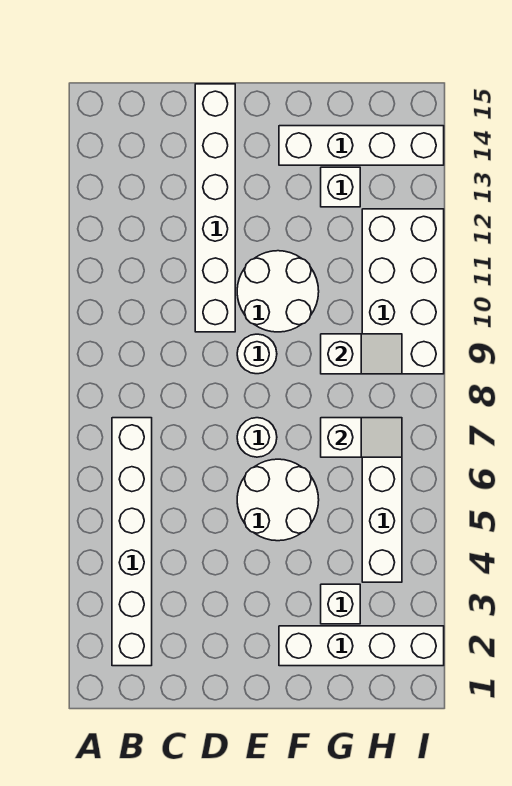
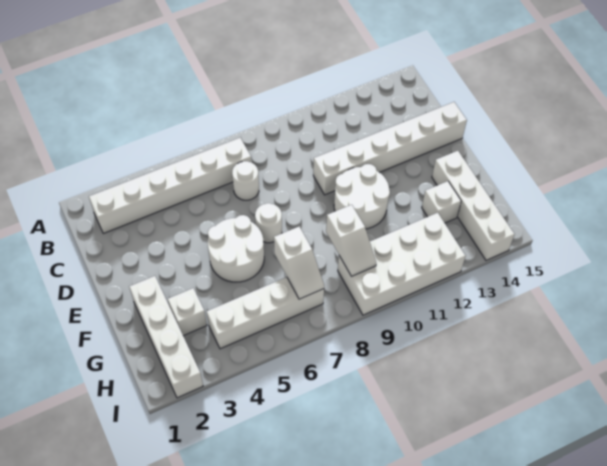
white round brick E9 level 1 -> white round brick C7 level 1

